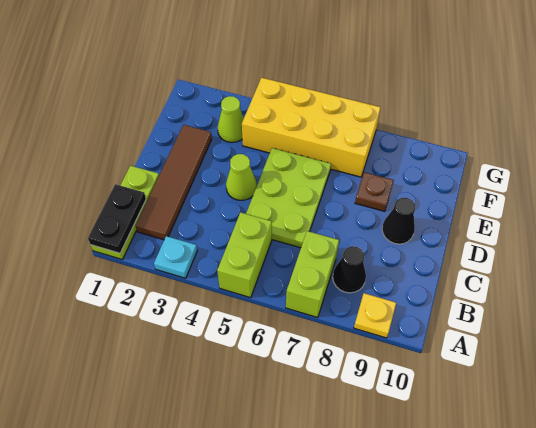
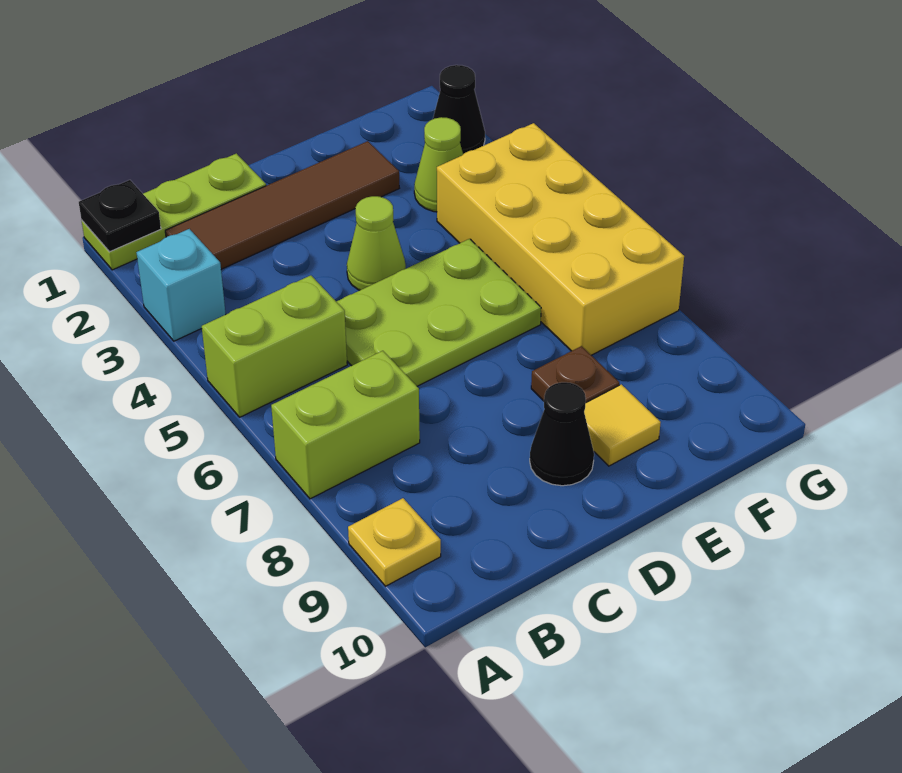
black plate A1:B1 level 2 -> black plate A1 level 2
cyan plate A3 level 1 -> cyan brick A3 level 1
black cone B8 level 1 -> black cone G2 level 1
none -> yellow tile E9 level 1

